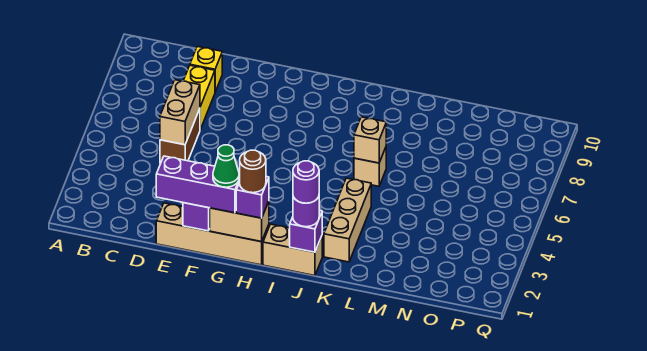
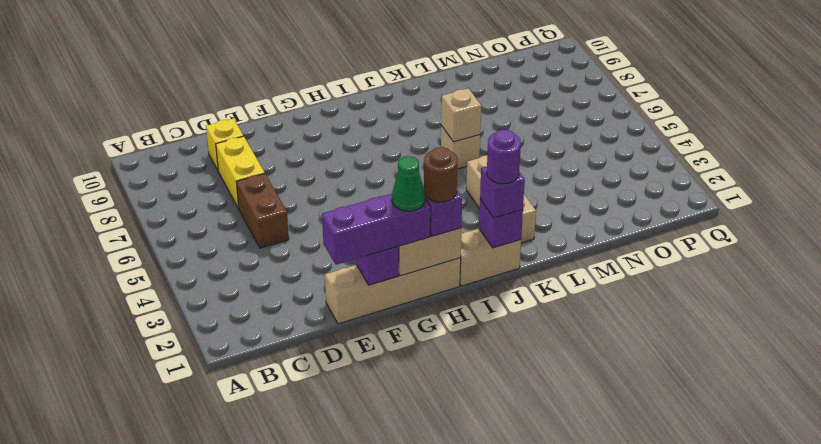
tan brick D5:D6 level 2 -> none
purple round brick J1 level 3 -> purple brick J1 level 3

